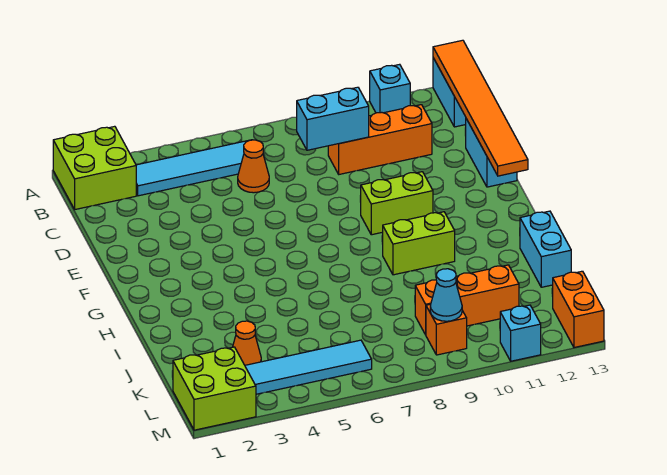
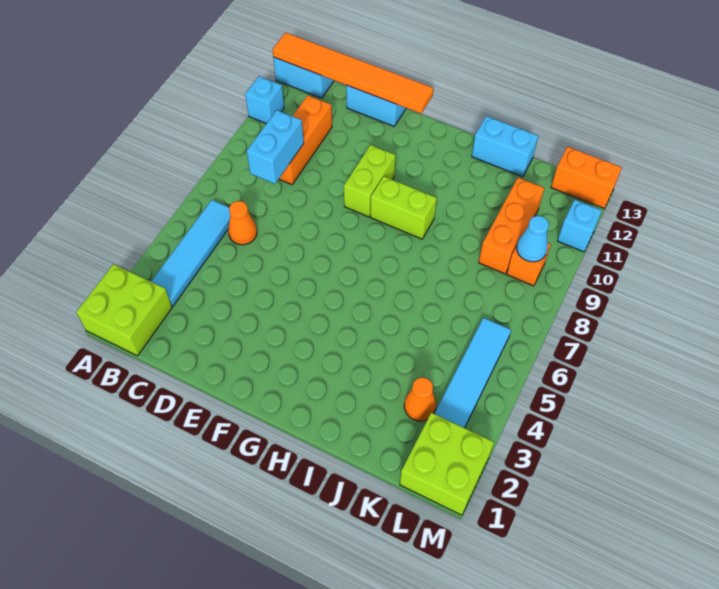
lime brick H9:H10 level 1 -> lime brick G9:H9 level 1

